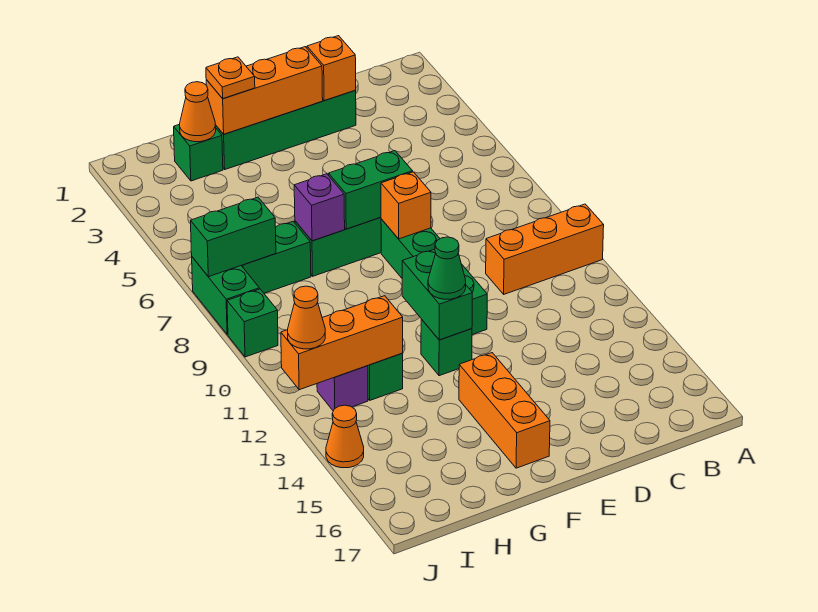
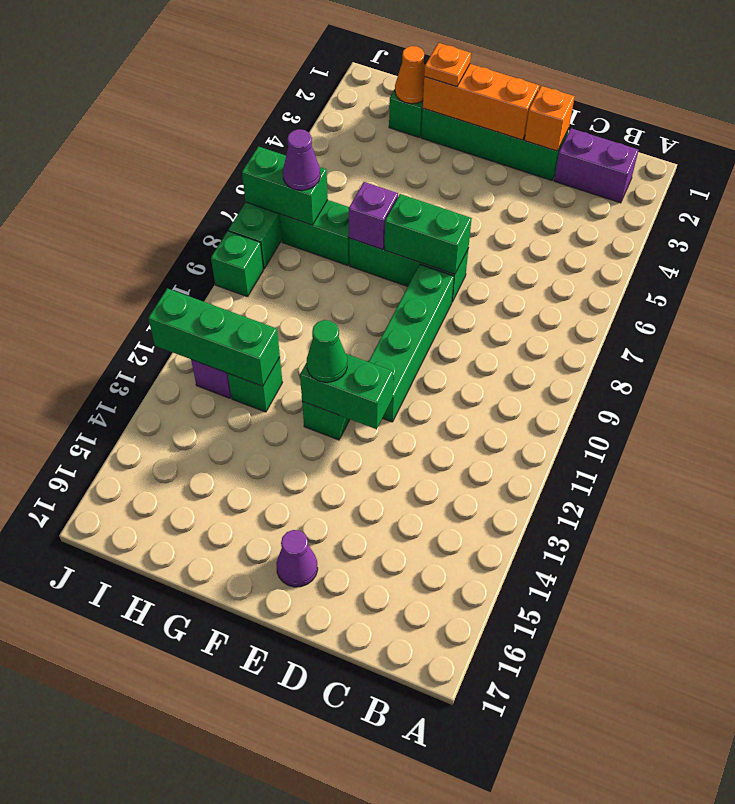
orange brick A10:C10 level 1 -> none
none -> purple brick B2:C2 level 1
orange brick E8 level 2 -> none
none -> purple cone E16 level 1
green brick F11:F12 level 2 -> green brick E12:F12 level 2
orange brick F14:F16 level 1 -> none
orange brick H12:J12 level 2 -> green brick H12:J12 level 2
none -> purple cone I7 level 3
orange cone J12 level 3 -> none
orange cone J14 level 1 -> none

